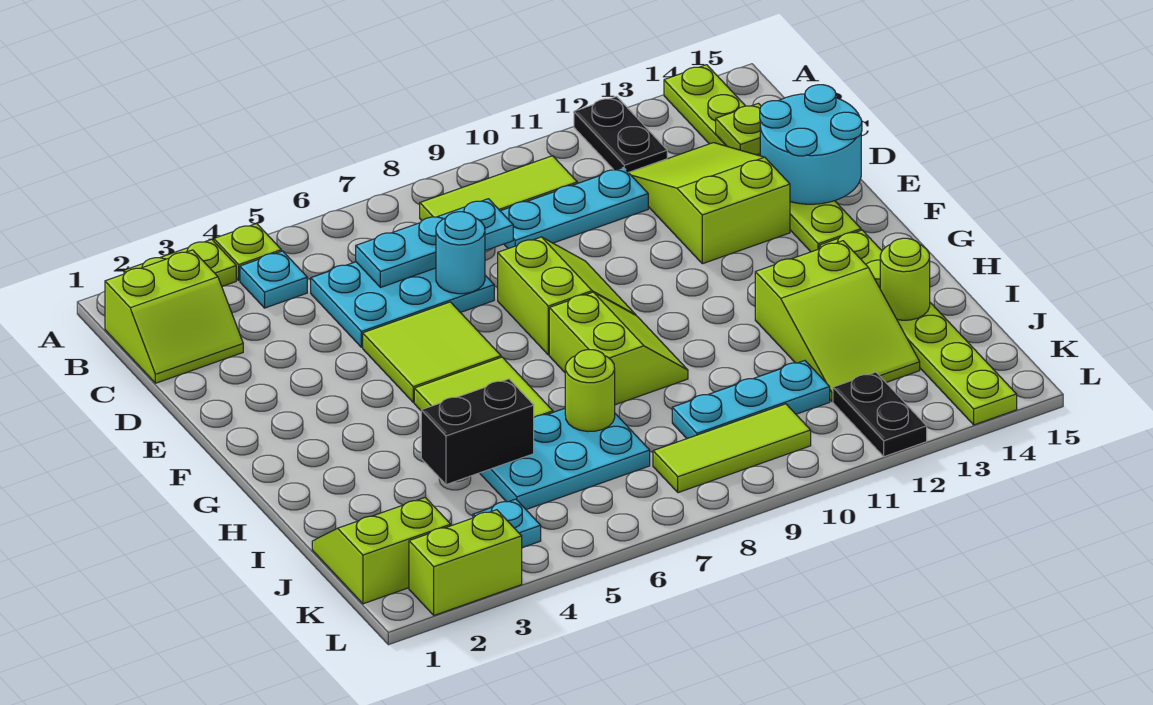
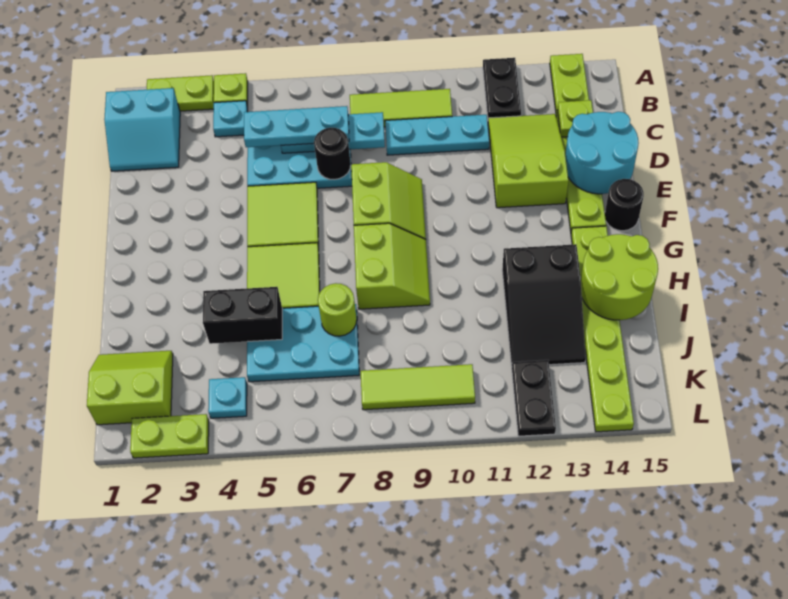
lime slope B1:C2 level 1 top B -> cyan slope B1:C2 level 1 top B
cyan round brick D7 level 2 -> black round brick D7 level 2
none -> black round brick F15 level 1
lime slope H12:J13 level 1 top H -> black slope H12:J13 level 1 top H
lime round brick I14 level 2 -> lime round brick H14:I15 level 2
cyan plate J9:J11 level 1 -> cyan plate C5:C7 level 3
lime brick L2:L3 level 1 -> lime plate L2:L3 level 1

